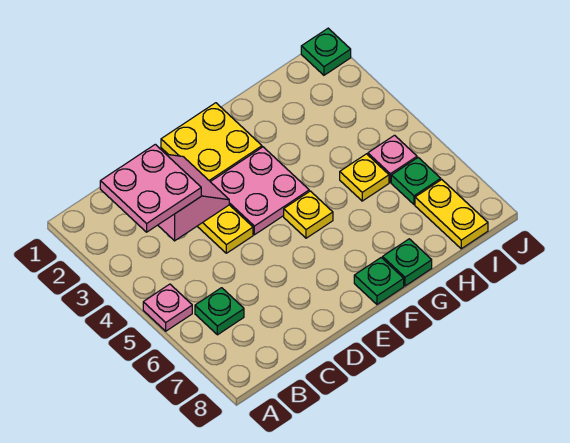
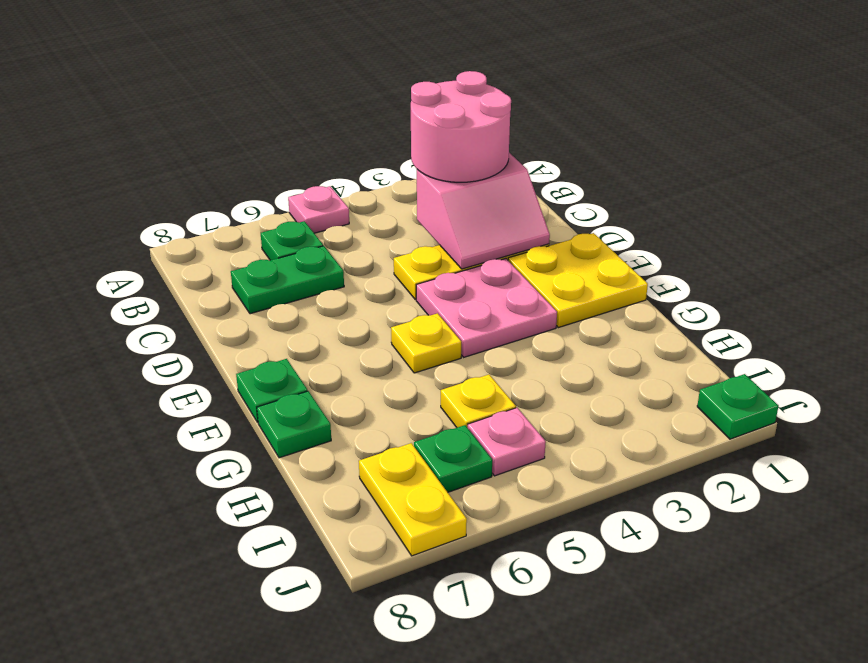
pink plate B2:C3 level 3 -> pink round brick B2:C3 level 3
none -> green plate C6:C7 level 1
yellow plate I7:I8 level 1 -> yellow plate I7:J7 level 1

